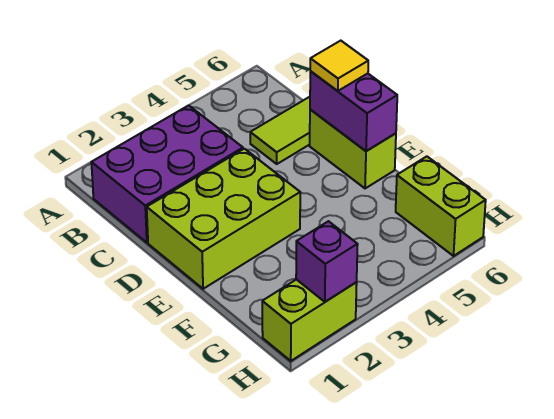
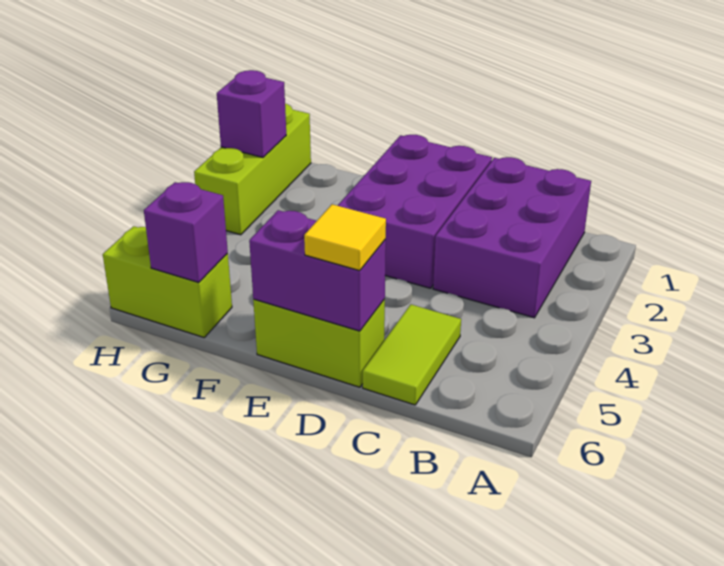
lime brick D1:E3 level 1 -> purple brick D1:E3 level 1
none -> purple brick G6 level 2
lime brick H1:H2 level 1 -> lime brick H1:H3 level 1

